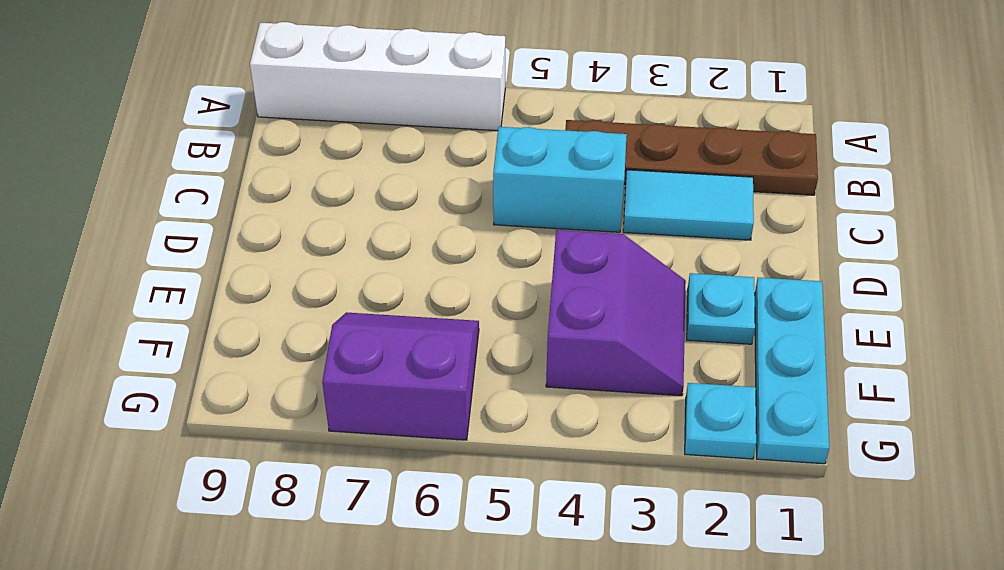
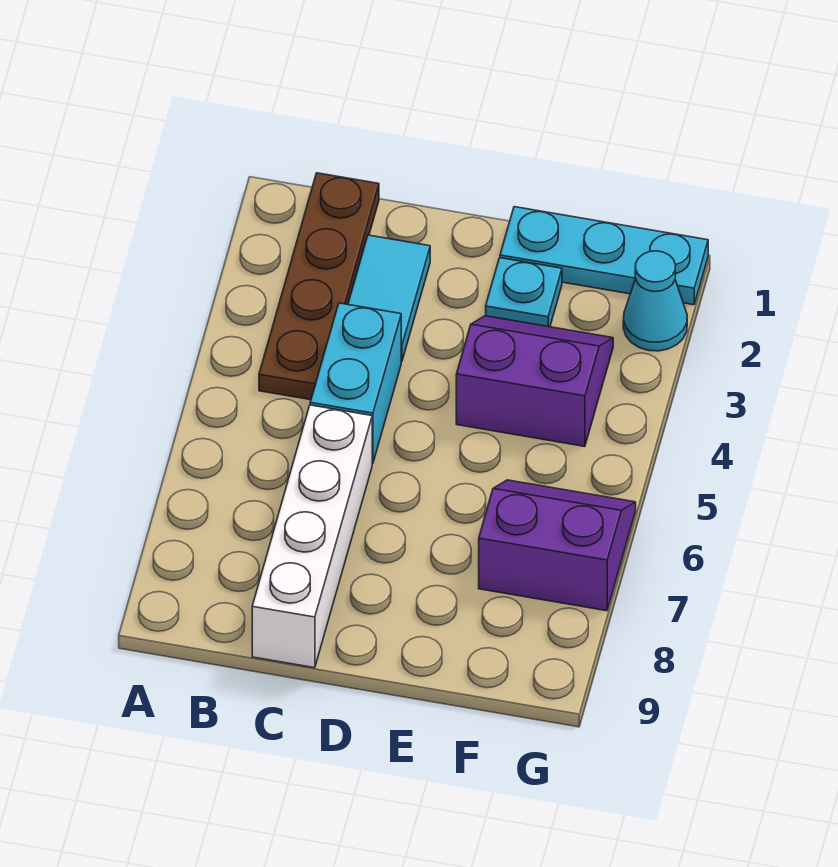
white brick A6:A9 level 1 -> white brick C6:C9 level 1
purple slope F6:G7 level 1 top G -> purple slope F6:G7 level 1 top 7
cyan plate G2 level 1 -> cyan cone G2 level 1

